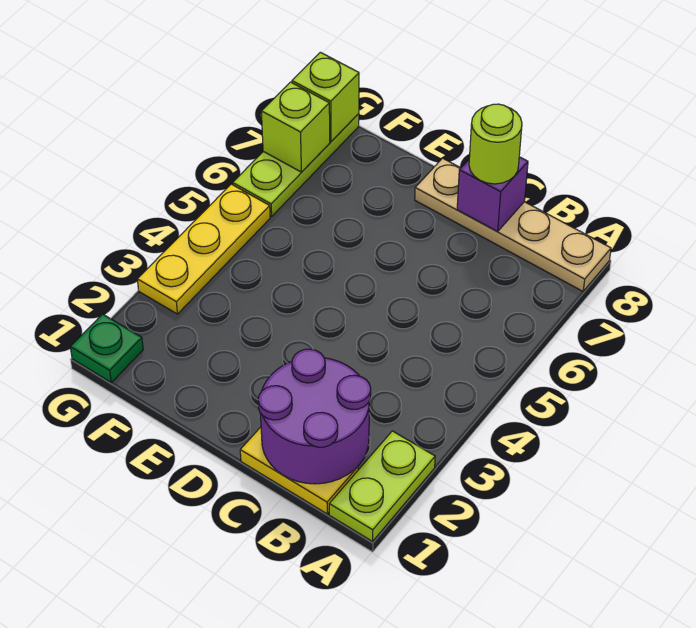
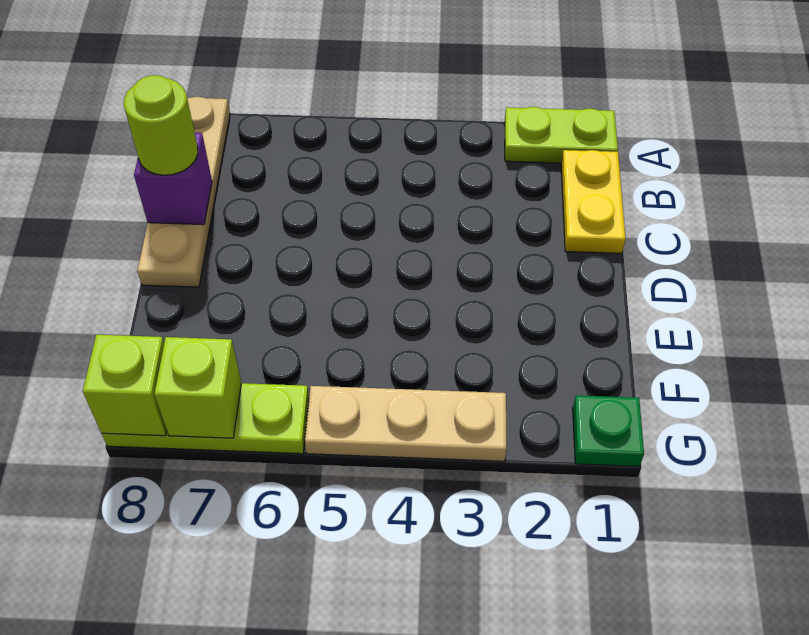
purple round brick B1:C2 level 2 -> none
yellow plate G3:G5 level 1 -> tan plate G3:G5 level 1

